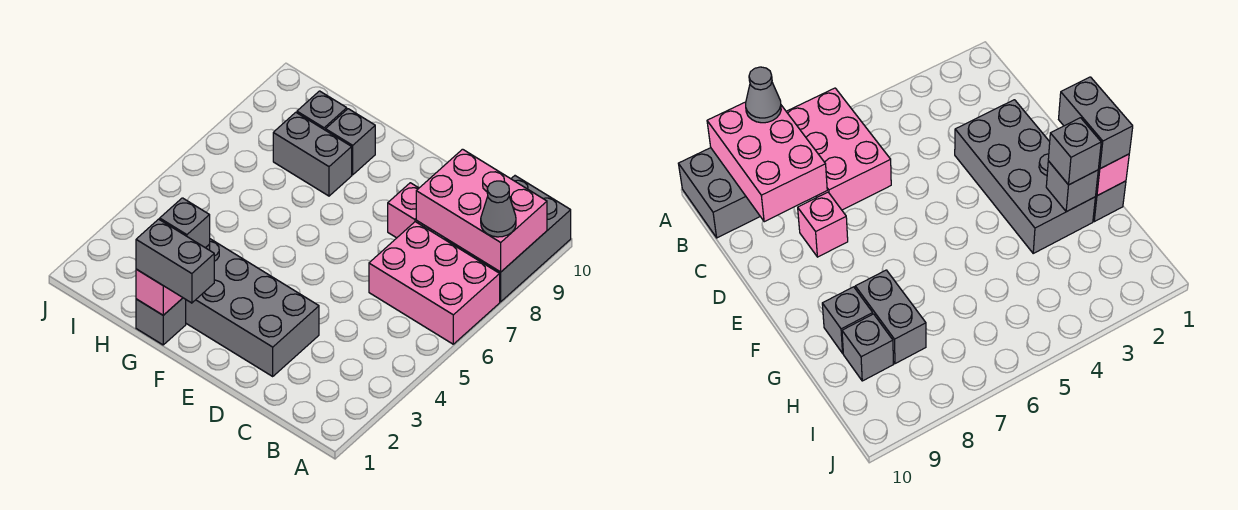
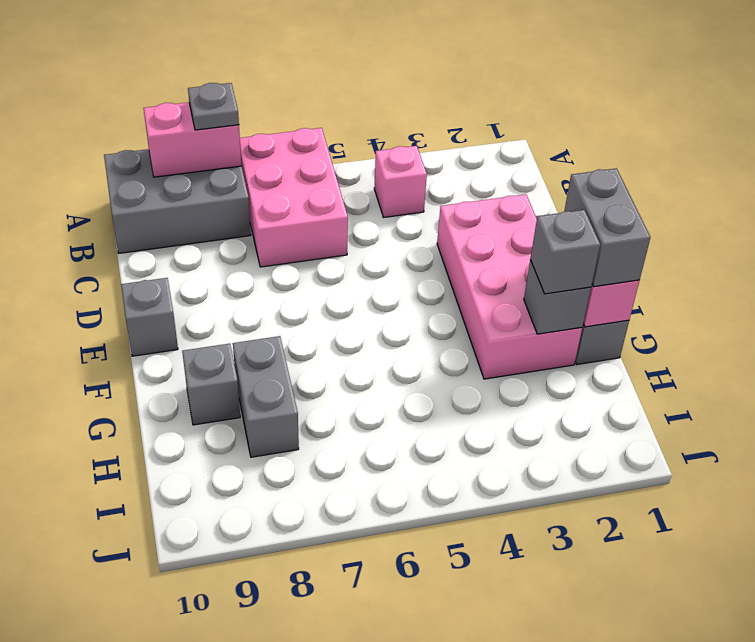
pink brick A8:C9 level 2 -> pink brick A8:A9 level 2
grey cone A8 level 3 -> grey plate A8 level 3
grey brick D2:G3 level 1 -> pink brick D2:G3 level 1
pink brick D8 level 1 -> pink brick B4 level 1
grey brick H9 level 1 -> grey brick E10 level 1

